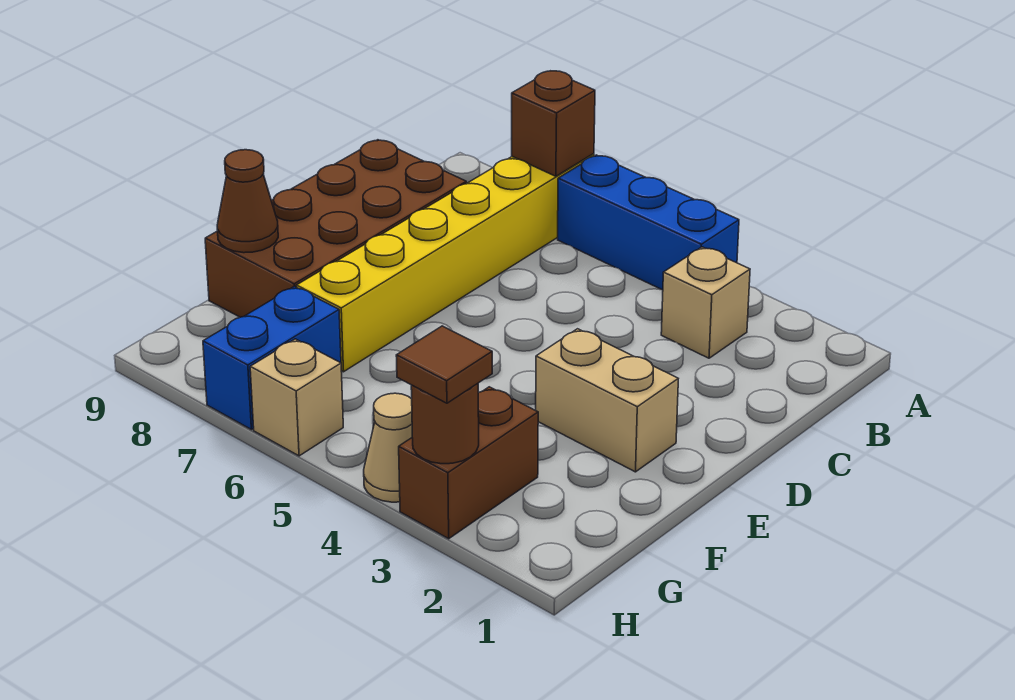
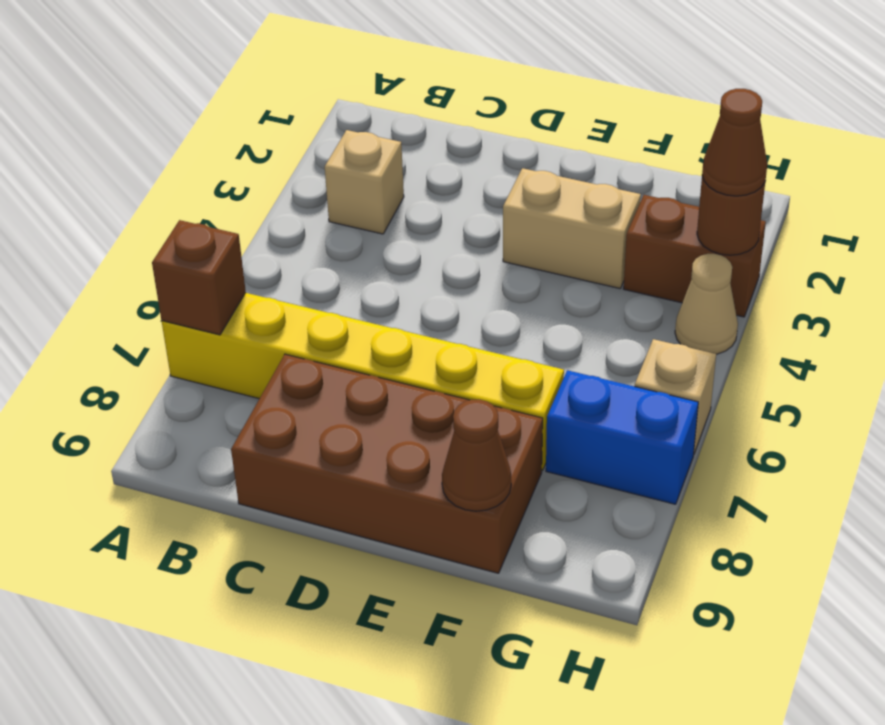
blue brick A4:A6 level 1 -> none
tan brick E2:E3 level 1 -> tan brick E3:F3 level 1
brown tile H3 level 3 -> brown cone H3 level 3

